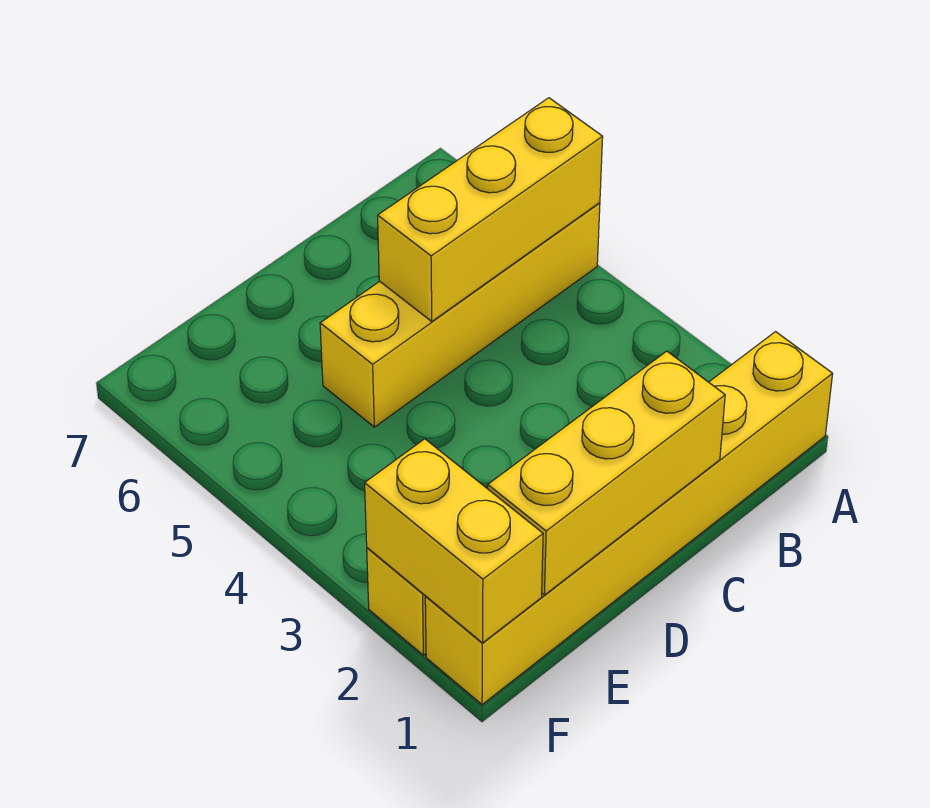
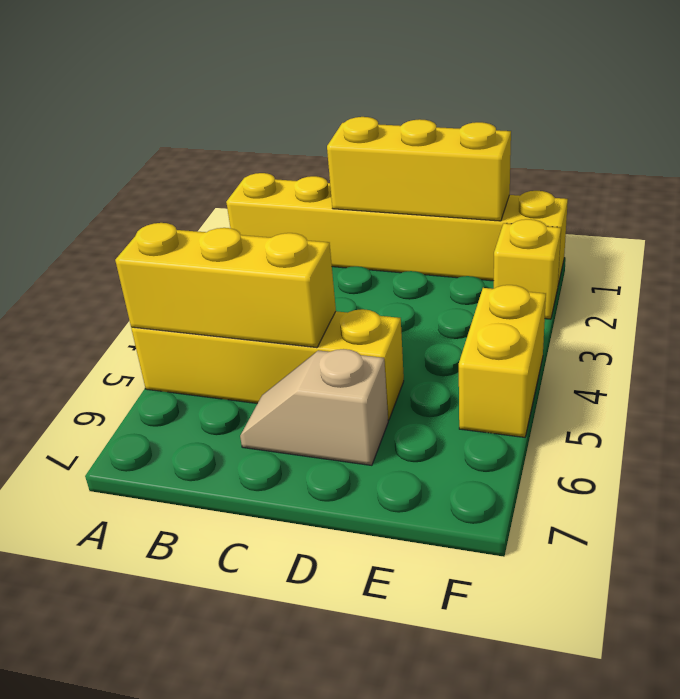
none -> tan slope C6:D6 level 1 top D
yellow brick F1:F2 level 2 -> yellow brick F4:F5 level 1

